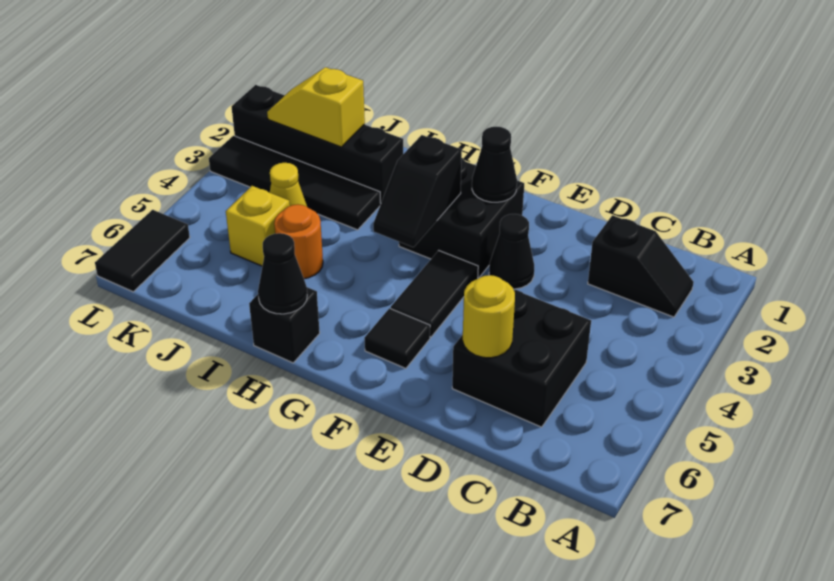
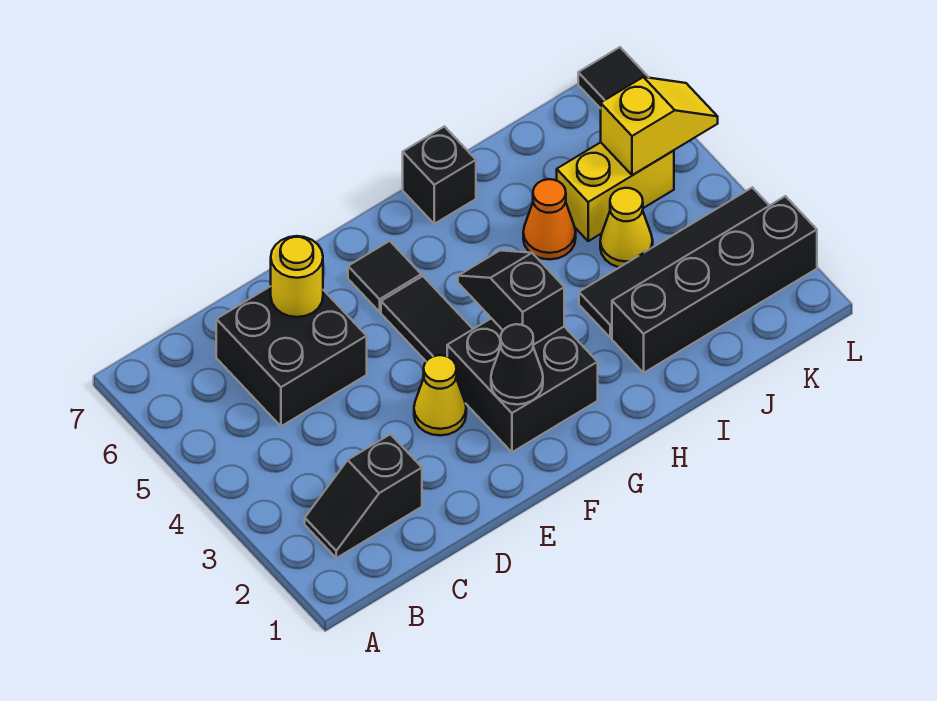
black cone E3 level 1 -> yellow cone E3 level 1
black cone H7 level 2 -> none
orange round brick I5 level 1 -> orange cone I5 level 1
yellow slope J2:K2 level 2 top J -> yellow slope K5:L5 level 2 top K
yellow brick J5 level 1 -> yellow brick J5:K5 level 1

